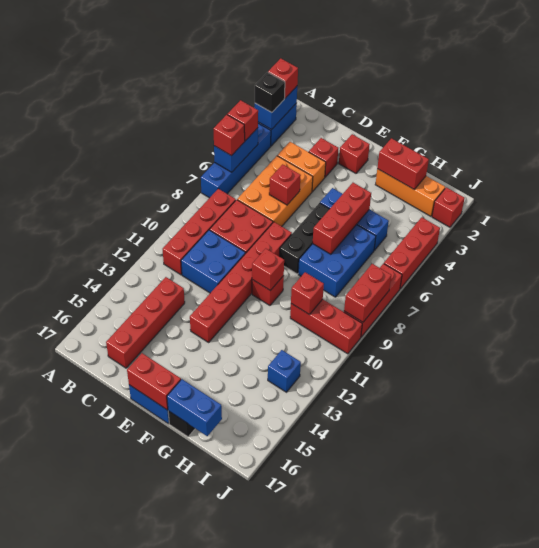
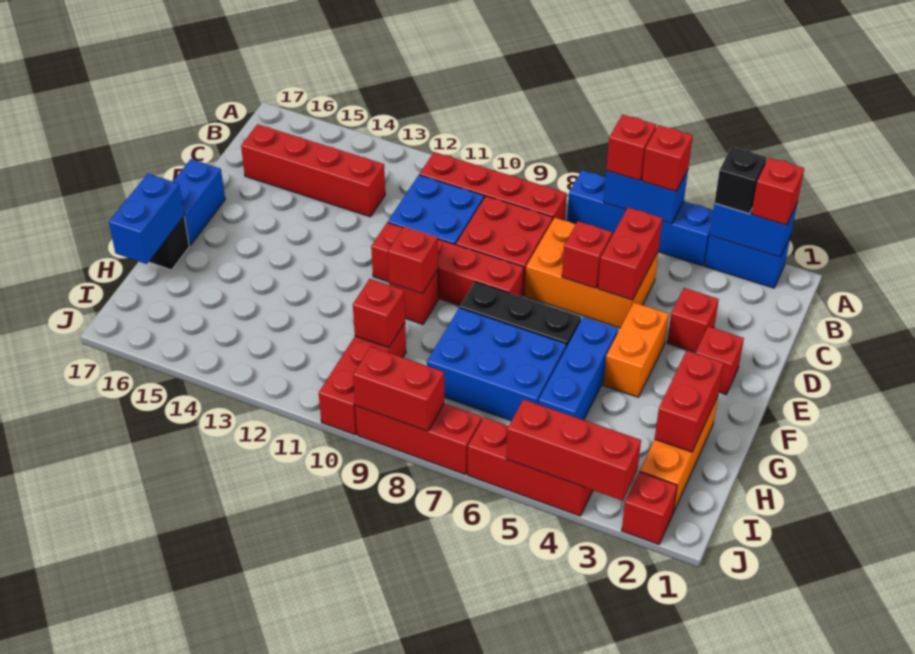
orange brick C4:D4 level 1 -> orange brick E4:F4 level 1
red brick E8:E13 level 1 -> red brick E8:E11 level 1
red brick E17:F17 level 2 -> red brick C5:D5 level 2
red brick G5:G7 level 2 -> red brick J3:J5 level 2
blue brick I13 level 1 -> none

